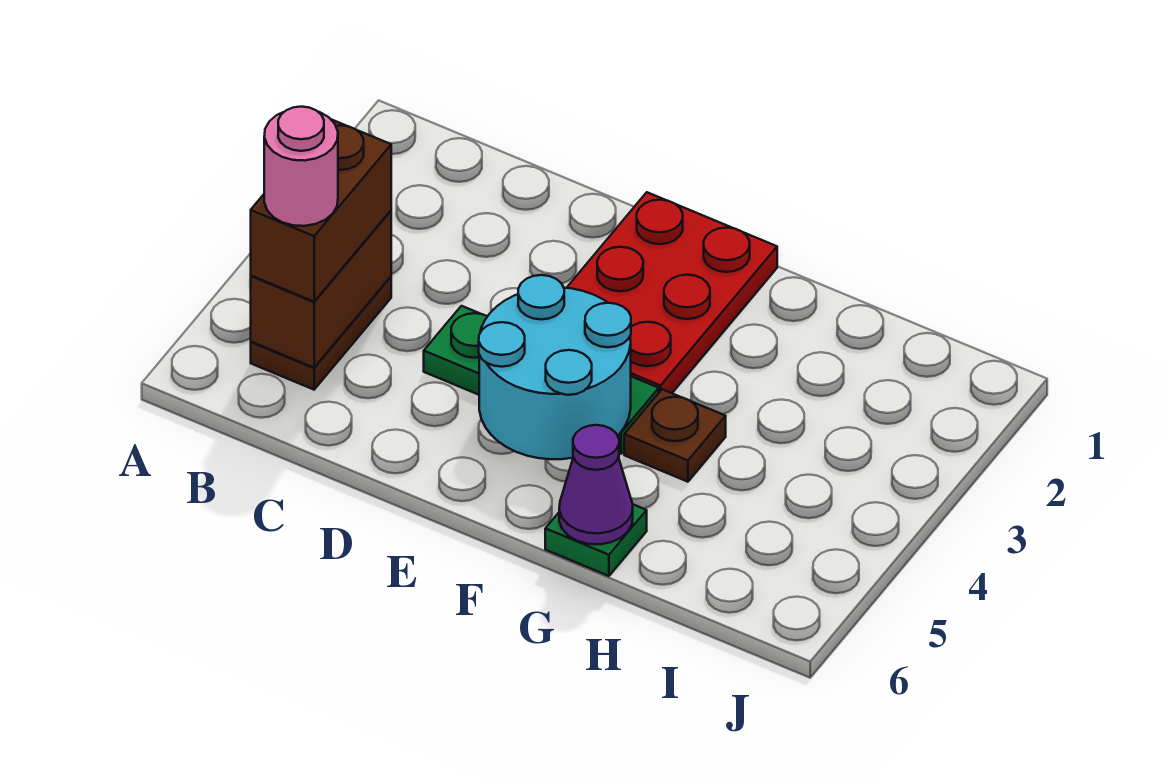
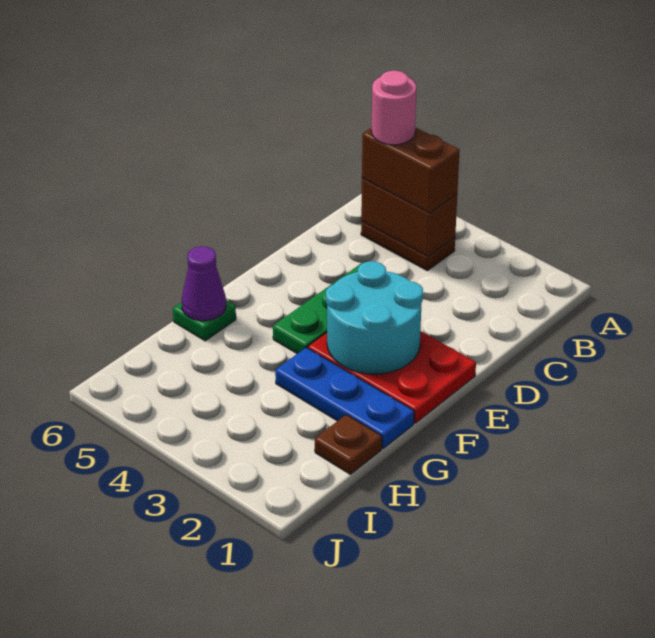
cyan round brick E4:F5 level 2 -> cyan round brick E2:F3 level 2
none -> blue plate G1:G3 level 1
brown plate G4 level 1 -> brown plate H1 level 1

